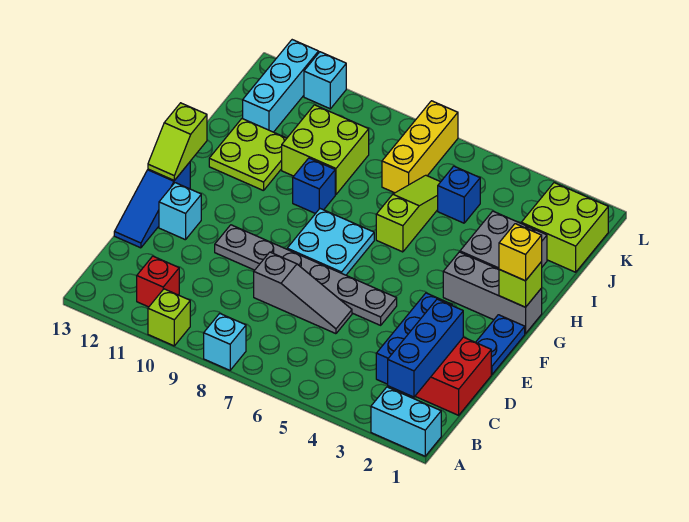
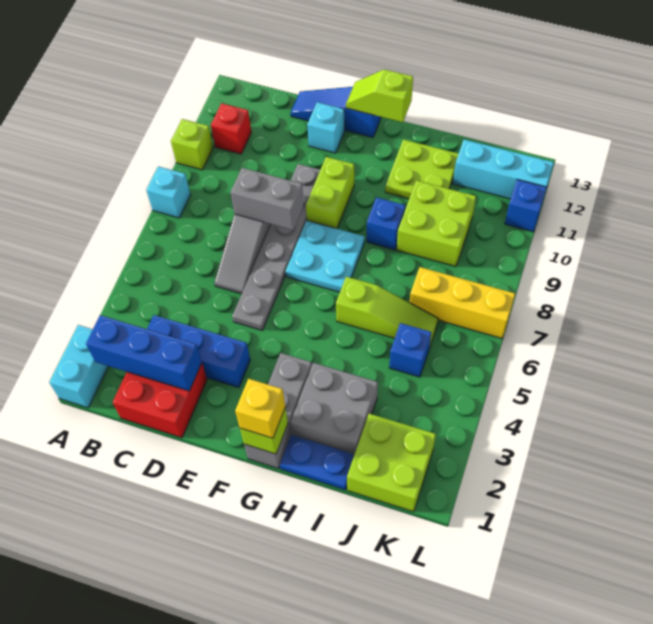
none -> grey brick D8:E8 level 2
blue plate E1:F1 level 1 -> blue plate H1:I1 level 1
none -> lime brick F9:F10 level 1
cyan brick L11 level 1 -> blue brick L11 level 1

